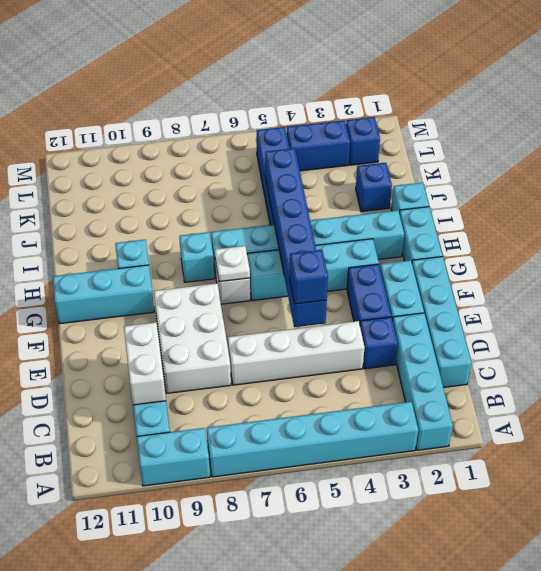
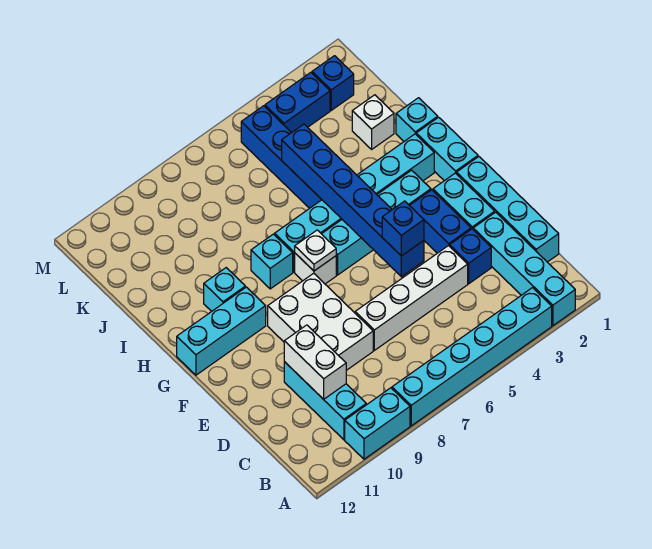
blue brick J2 level 1 -> white brick J2 level 1

